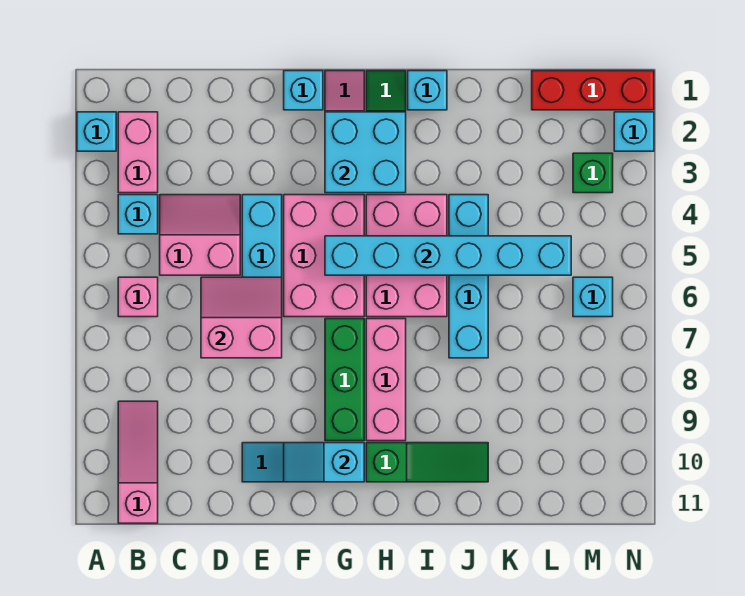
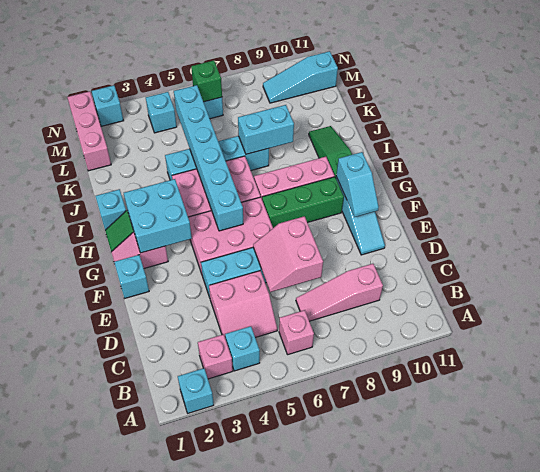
pink brick B2:B3 level 1 -> pink brick B3 level 1
pink slope B9:B11 level 1 top 11 -> pink slope C7:C9 level 1 top 9
pink slope C4:D5 level 1 top 5 -> pink slope C4:D5 level 1 top D
none -> cyan brick J7:J8 level 2
red brick L1:N1 level 1 -> pink brick L1:N1 level 1
green brick M3 level 1 -> green brick M6 level 2
none -> cyan brick M4 level 1
none -> cyan slope M9:M11 level 1 top 11

